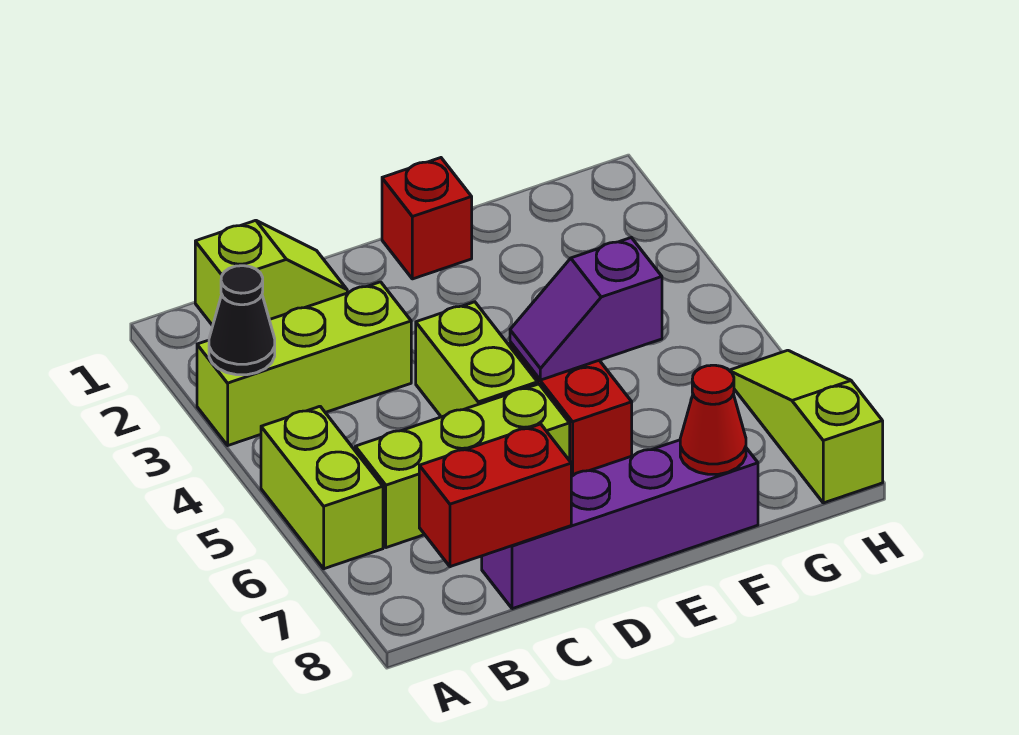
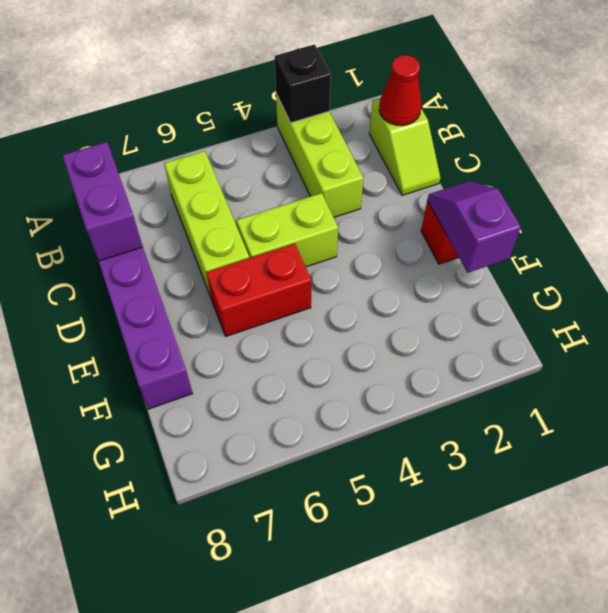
black cone A3 level 2 -> black brick A3 level 2
lime brick A5:A6 level 1 -> none
red brick B8:C8 level 2 -> purple brick B8:C8 level 2
purple slope E5:F5 level 2 top F -> purple slope E1:F1 level 2 top F
red cone F8 level 2 -> red cone B1 level 2
lime slope H6:H8 level 1 top 8 -> none

